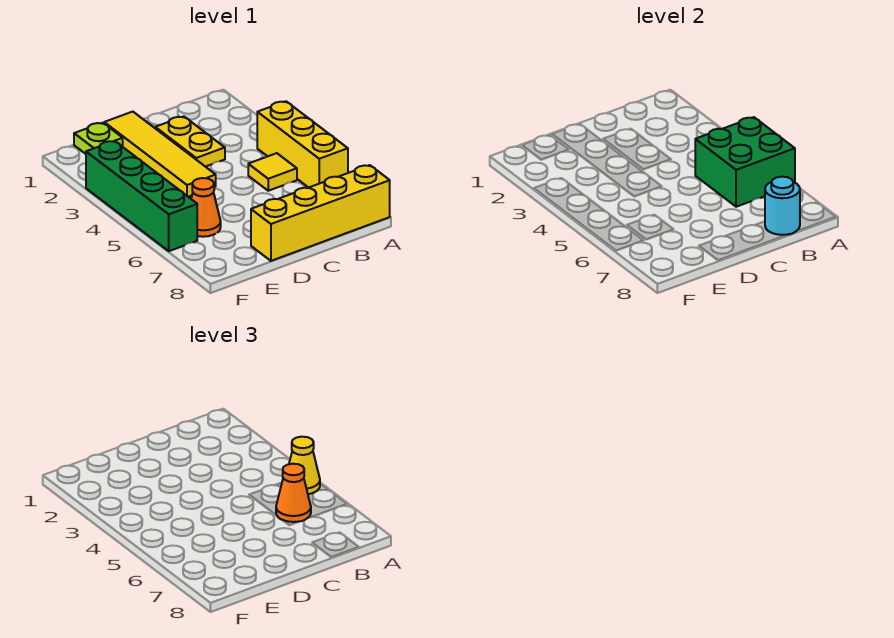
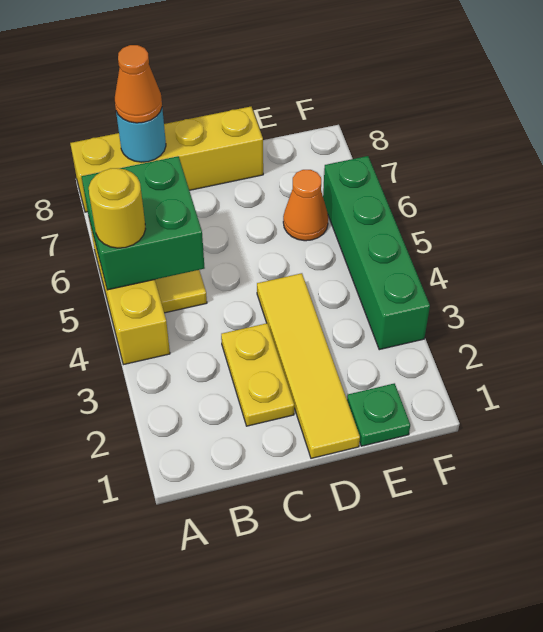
yellow cone A5 level 3 -> yellow round brick A5 level 3
orange cone B6 level 3 -> orange cone B8 level 3
lime plate E1 level 1 -> green plate E1 level 1

